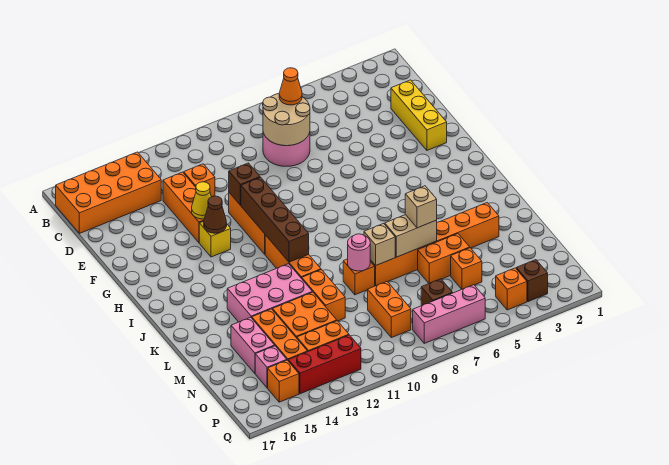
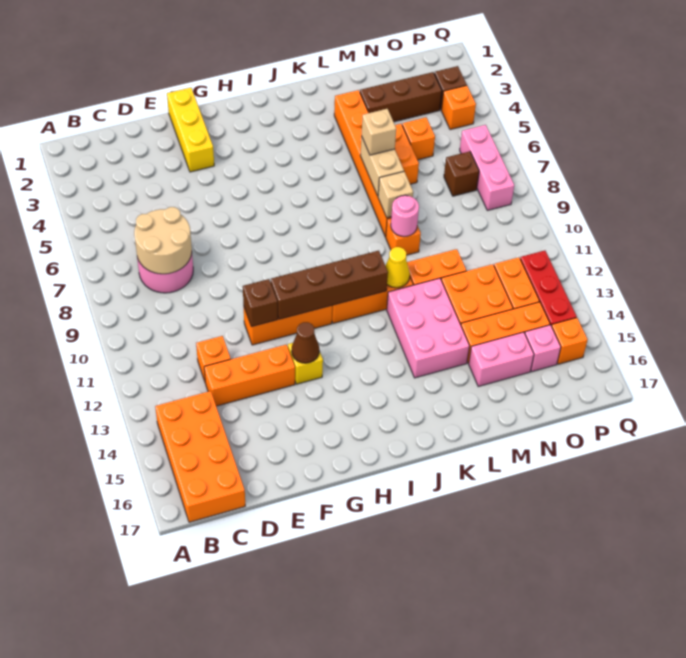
orange cone C7 level 3 -> none
yellow brick D2:F2 level 1 -> yellow brick F1:F3 level 1
yellow cone F13 level 2 -> yellow cone K11 level 2
none -> brown brick M3:O3 level 1
orange brick N9:O9 level 1 -> none

